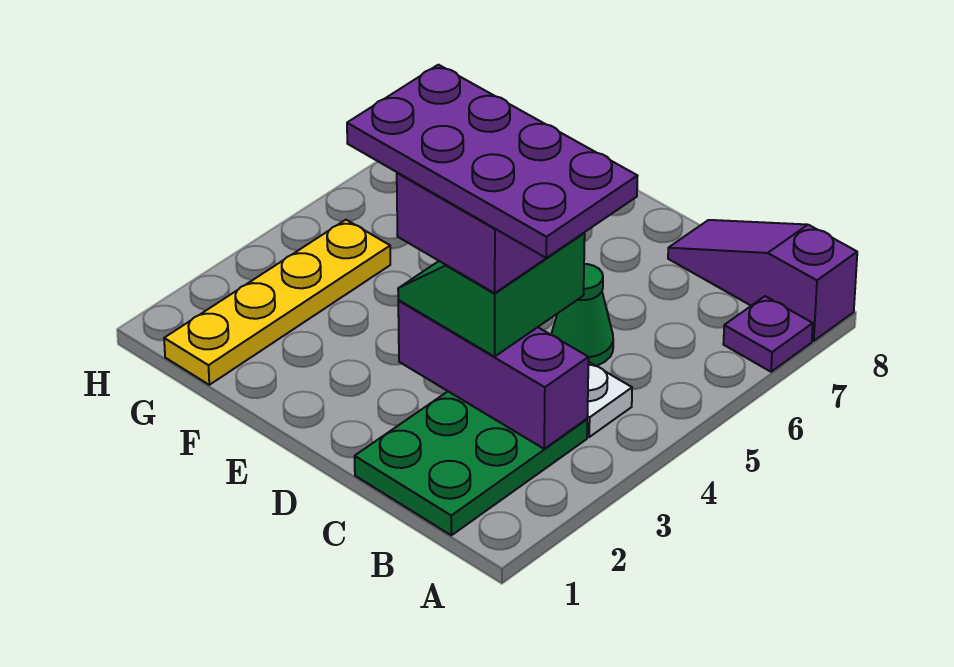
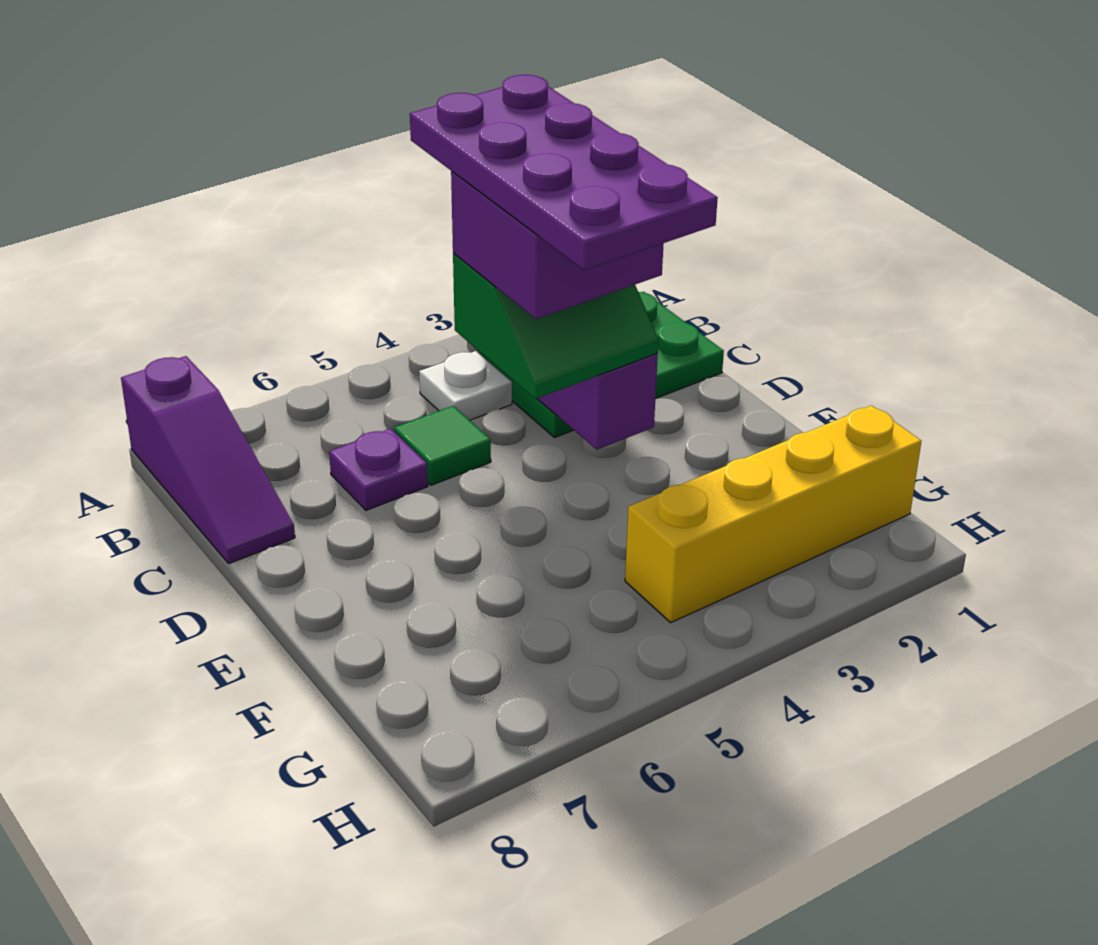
purple plate A7 level 1 -> purple plate C6 level 1
green cone C5 level 1 -> green tile C5 level 1
yellow plate G1:G4 level 1 -> yellow brick G1:G4 level 1

